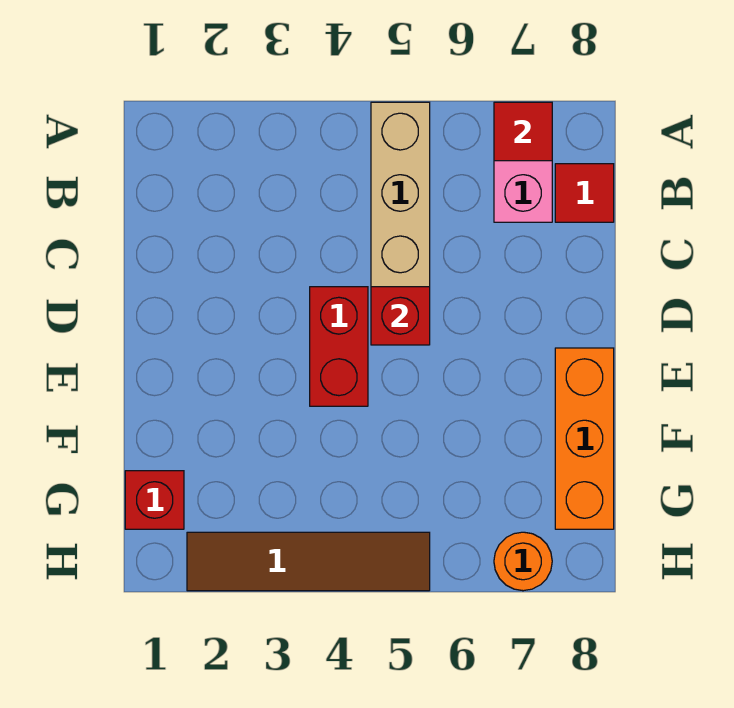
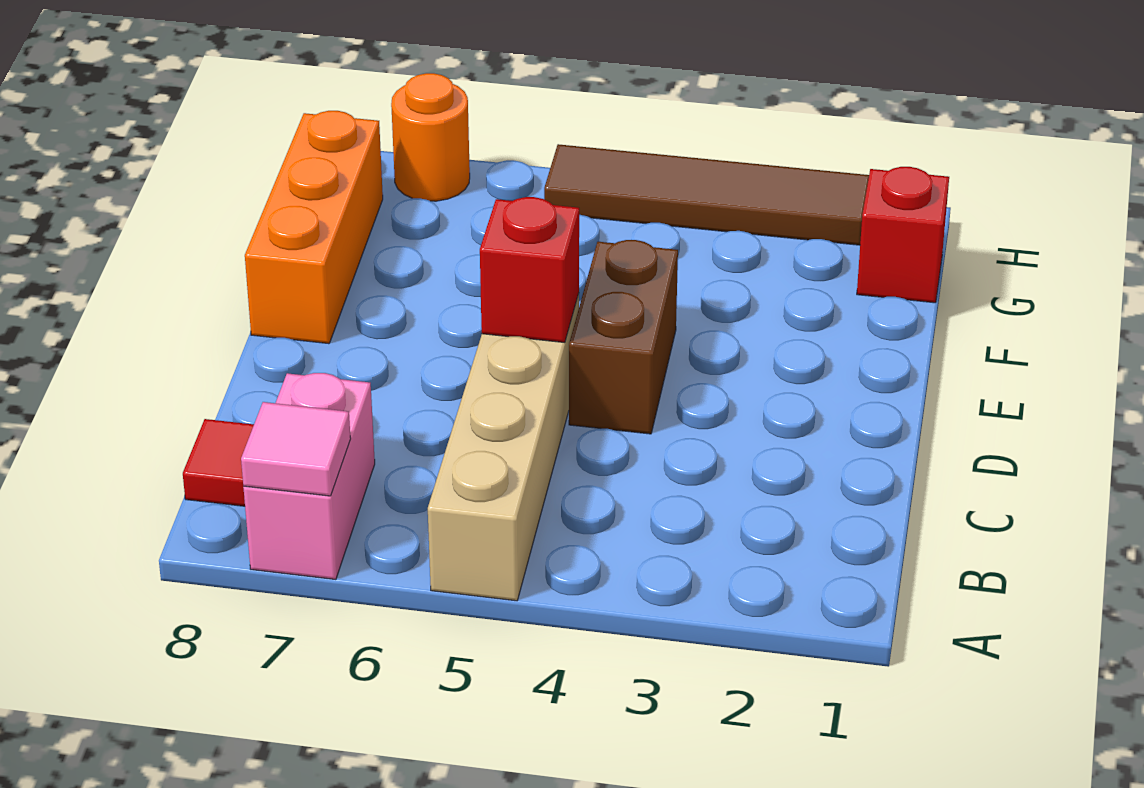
red tile A7 level 2 -> pink tile A7 level 2
red brick D4:E4 level 1 -> brown brick D4:E4 level 1

